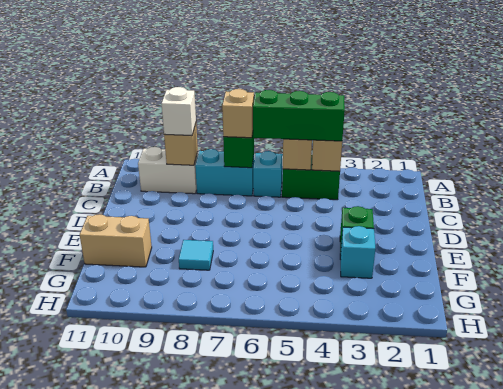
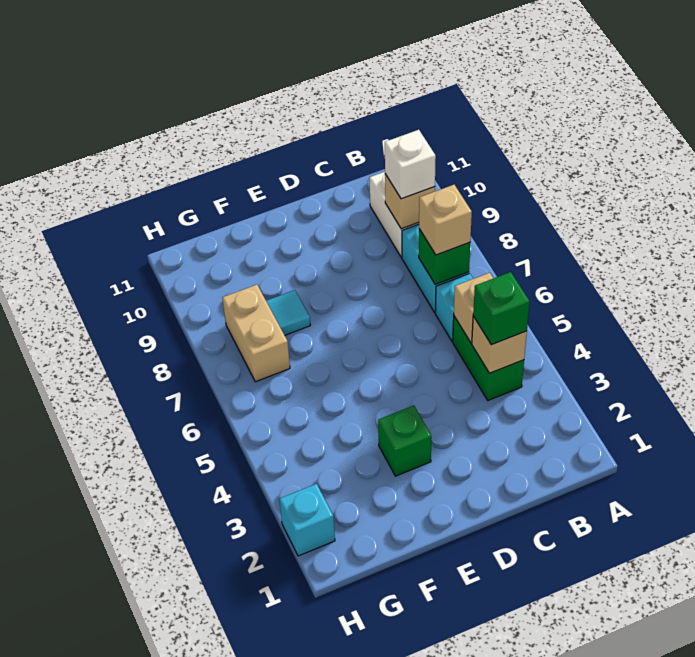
green brick B4:B6 level 3 -> green brick B4 level 3
cyan brick F3 level 1 -> cyan brick H2 level 1
tan brick F10:F11 level 1 -> tan brick G7:G8 level 1

